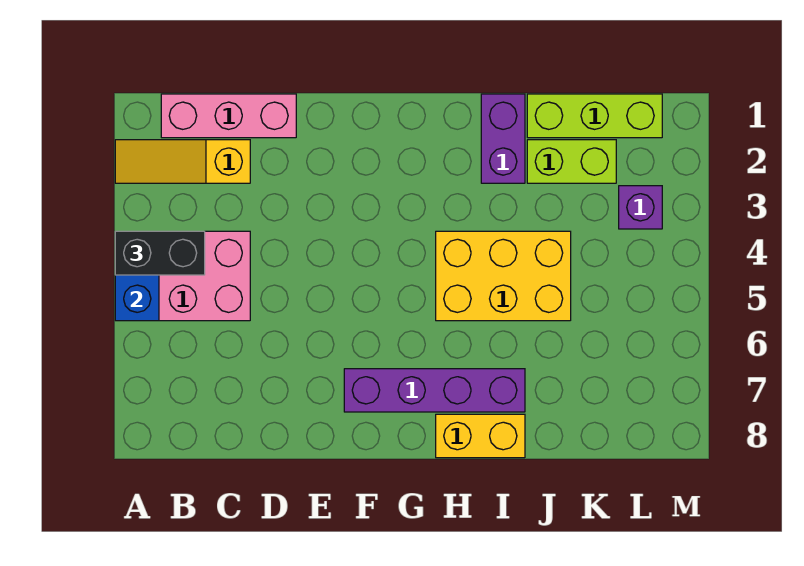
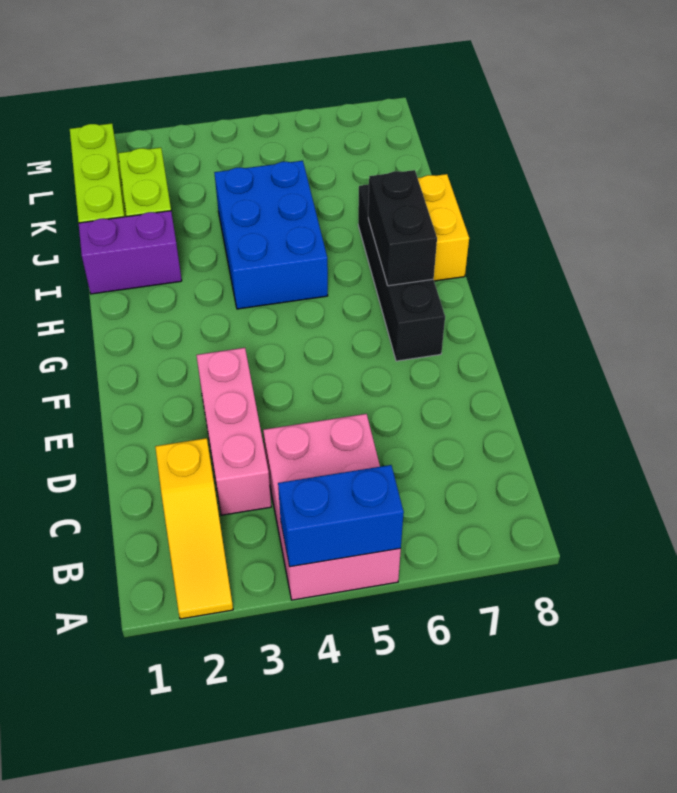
black brick A4:B4 level 3 -> black brick G7:H7 level 2
pink brick B1:D1 level 1 -> pink brick C3:E3 level 1
purple brick F7:I7 level 1 -> black brick F7:I7 level 1
yellow brick H4:J5 level 1 -> blue brick H4:J5 level 1
purple brick L3 level 1 -> none

